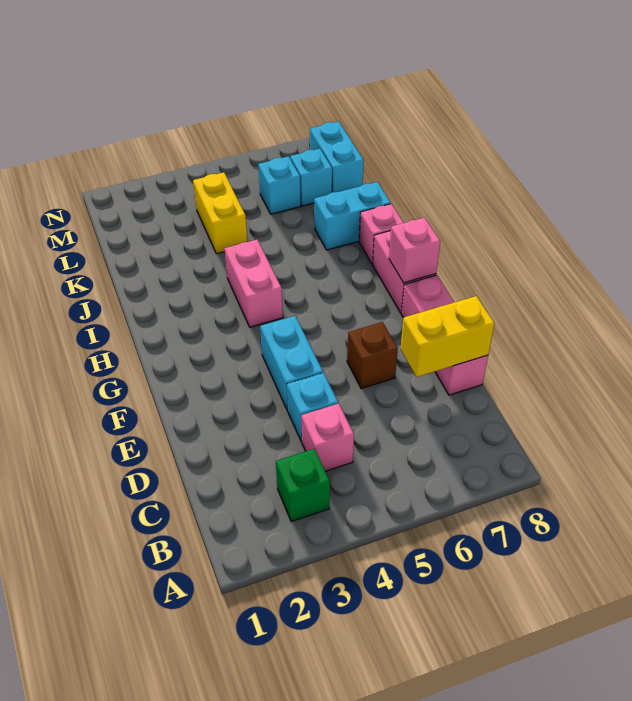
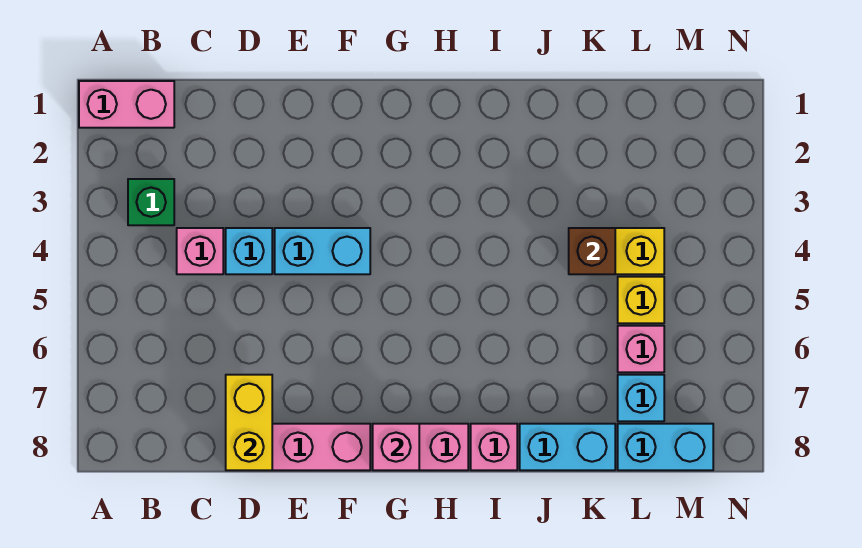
brown brick E6 level 1 -> brown brick K4 level 2
pink brick H4:I4 level 1 -> pink brick A1:B1 level 1
cyan brick J7:J8 level 1 -> cyan brick J8:K8 level 1
none -> yellow brick L5 level 1
cyan brick L6 level 1 -> pink brick L6 level 1

